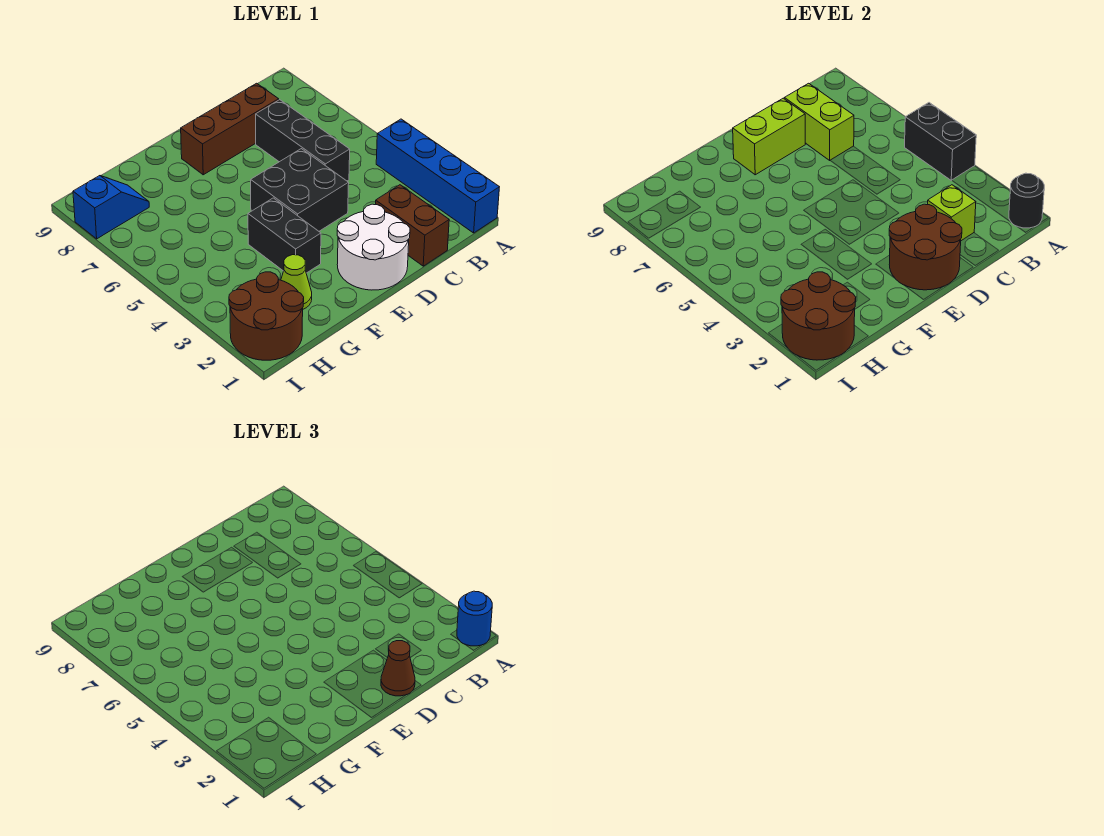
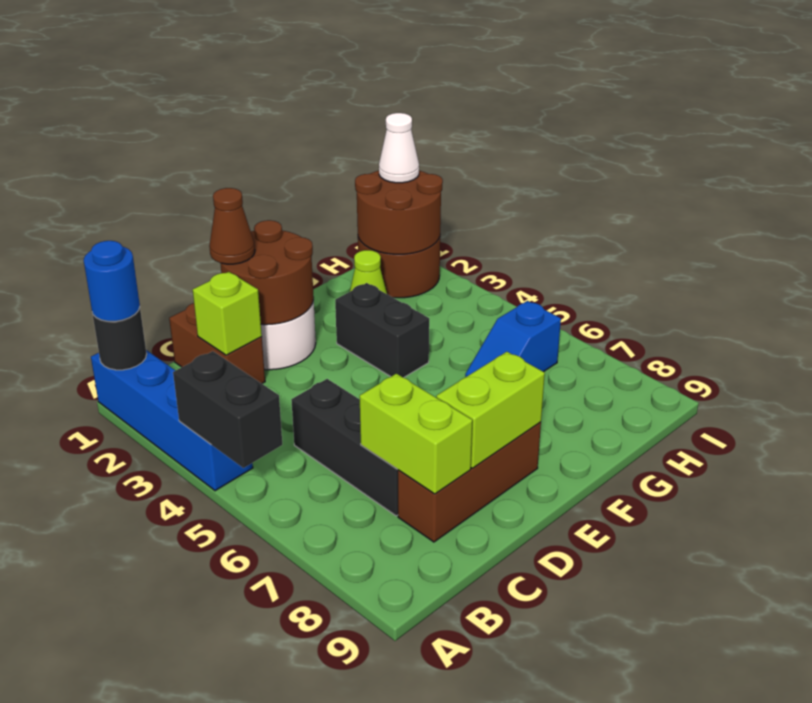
black brick D4:E5 level 1 -> none
blue slope H8:I8 level 1 top I -> blue slope G6:H6 level 1 top H
none -> white cone I1 level 3

